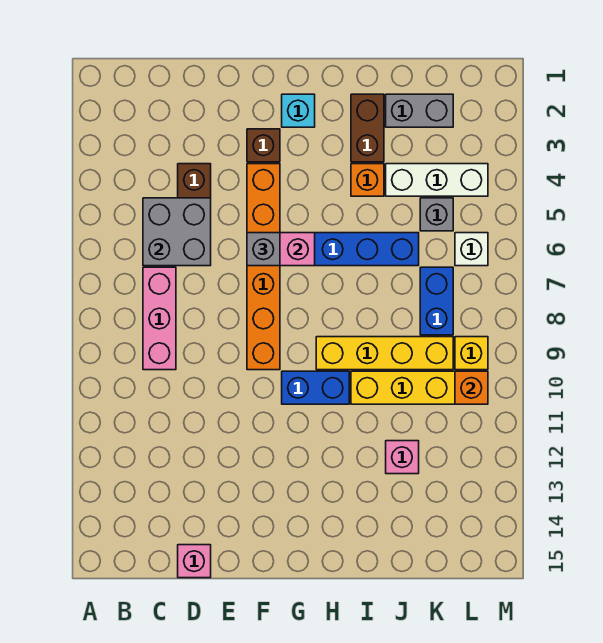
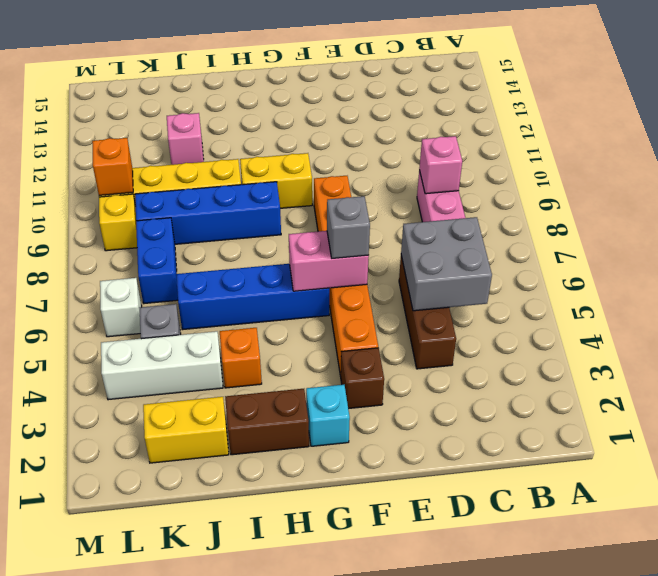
pink brick D15 level 1 -> pink brick C9 level 2
blue brick G10:H10 level 1 -> yellow brick G10:H10 level 1
yellow brick H9:K9 level 1 -> blue brick H9:K9 level 1
brown brick I2:I3 level 1 -> brown brick H2:I2 level 1
grey brick J2:K2 level 1 -> yellow brick J2:K2 level 1

